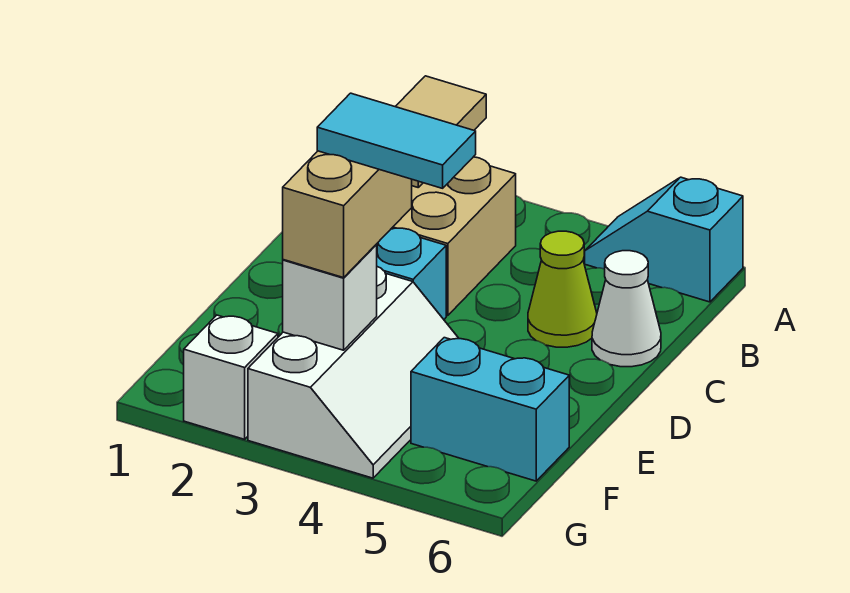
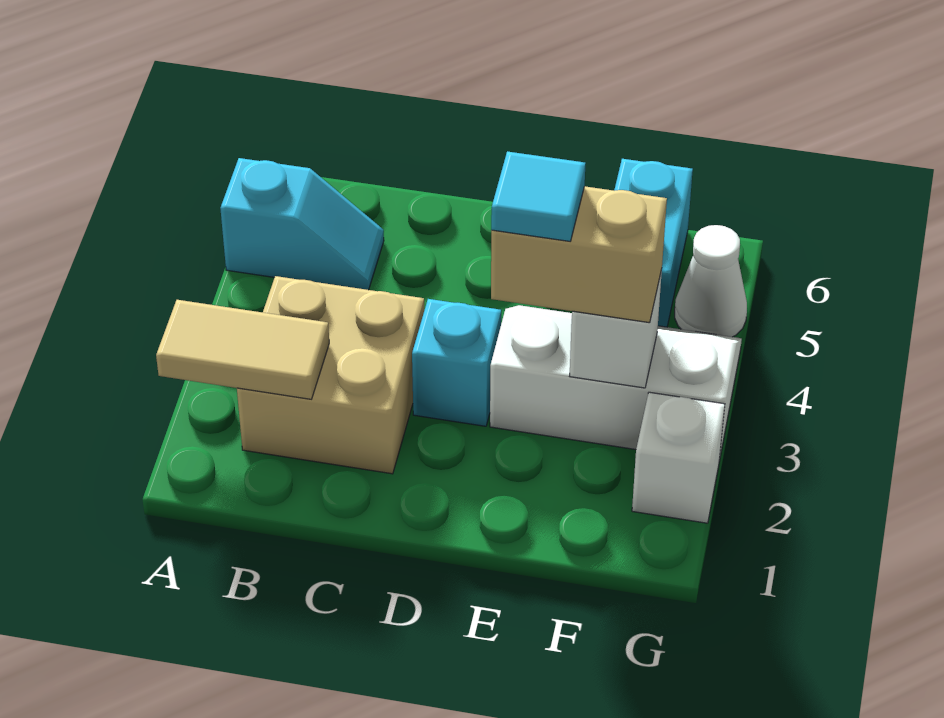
cyan slope A5:A6 level 1 top 6 -> cyan slope A5:B5 level 1 top A
lime cone C5 level 1 -> none
white cone C6 level 1 -> white cone G5 level 1
cyan tile E3:E4 level 4 -> cyan tile E3 level 4

